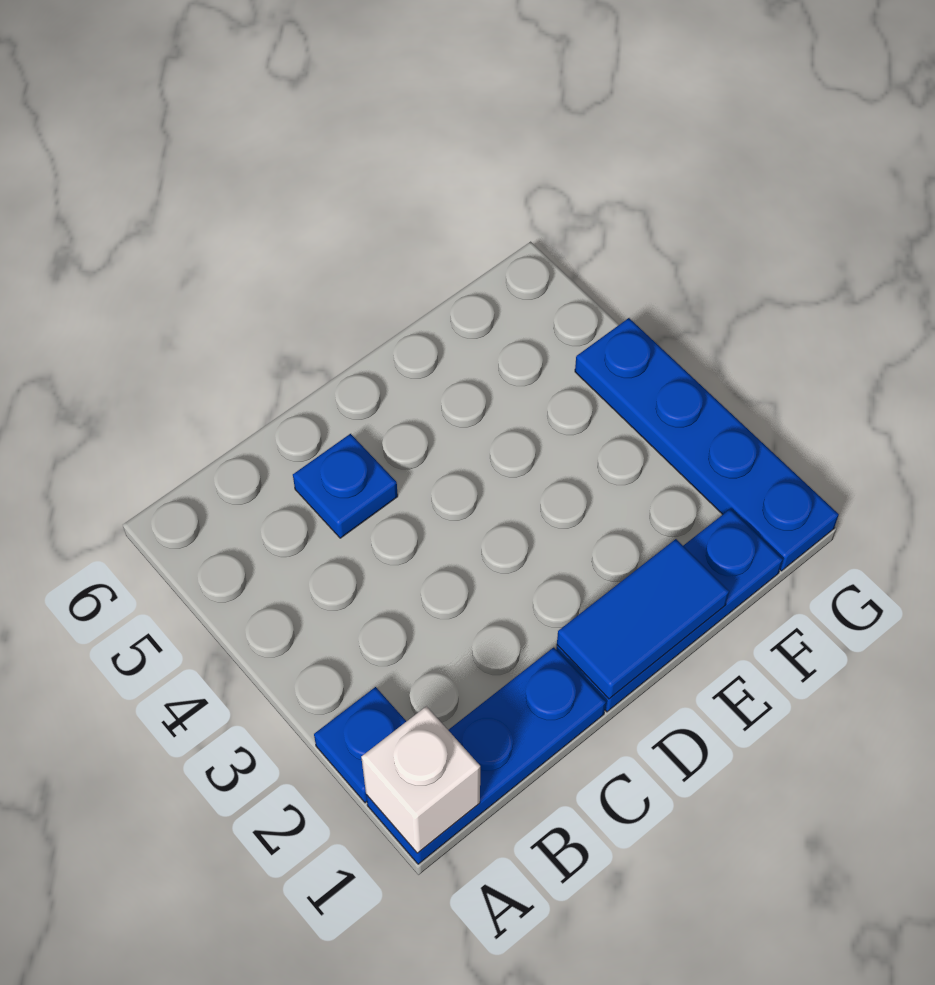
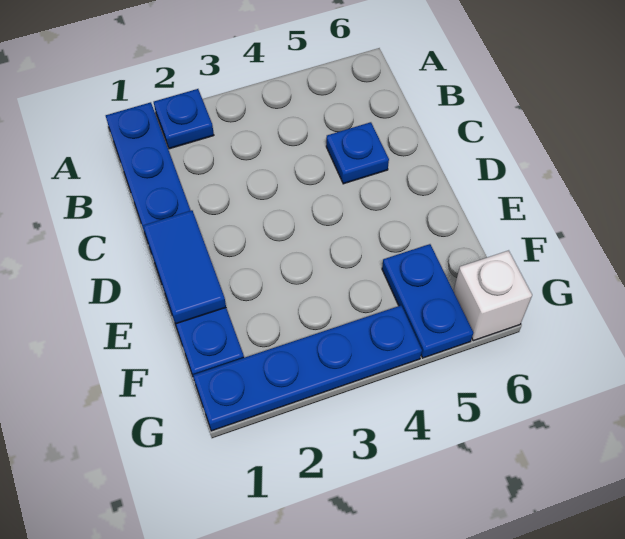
white brick A1 level 2 -> white brick G6 level 1
none -> blue plate F5:G5 level 1

